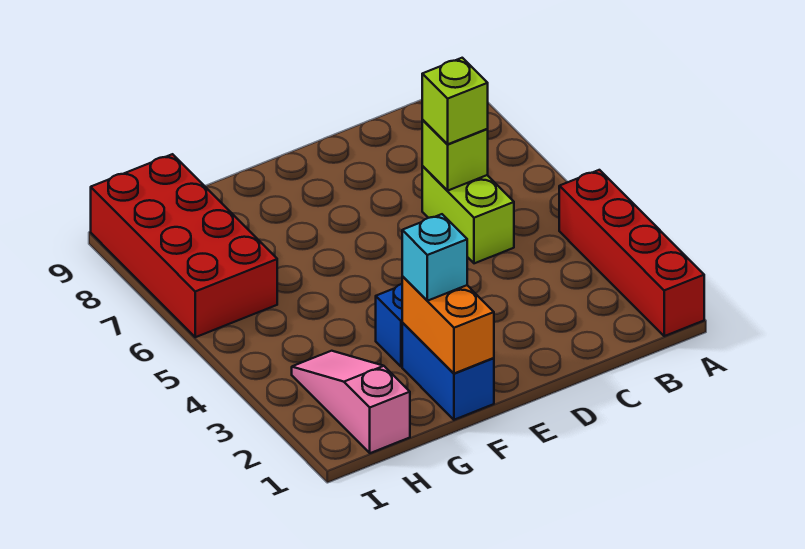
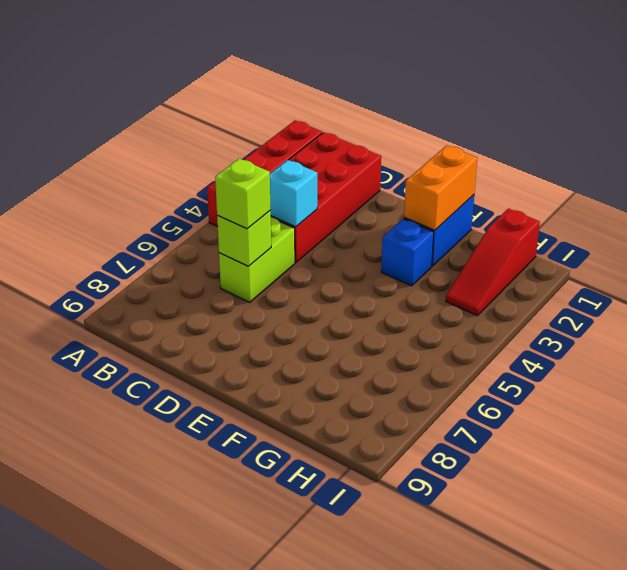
cyan brick F2 level 3 -> cyan brick C4 level 2
pink slope H1:H3 level 1 top 1 -> red slope H1:H3 level 1 top 1
red brick H6:I9 level 1 -> red brick B1:C4 level 1

